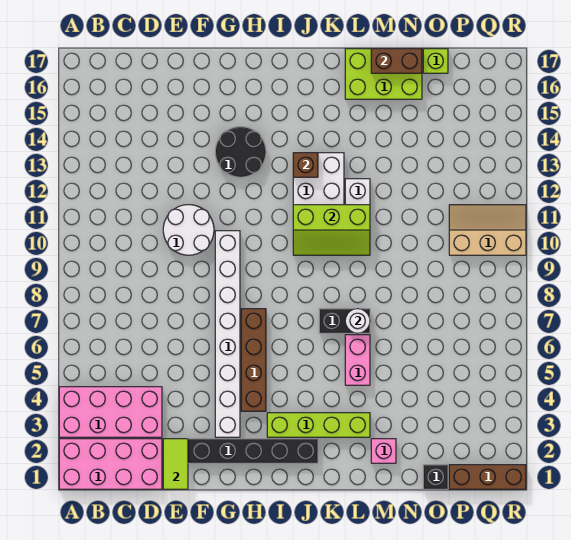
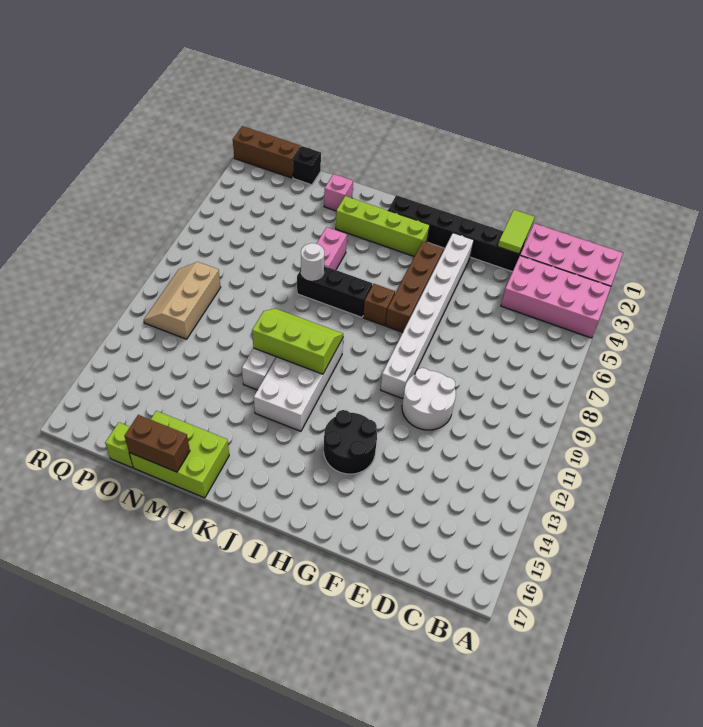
brown brick J13 level 2 -> brown brick I7 level 1
black brick K7:L7 level 1 -> black brick J7:L7 level 1
tan slope P10:R11 level 1 top 10 -> tan slope P9:Q11 level 1 top P

